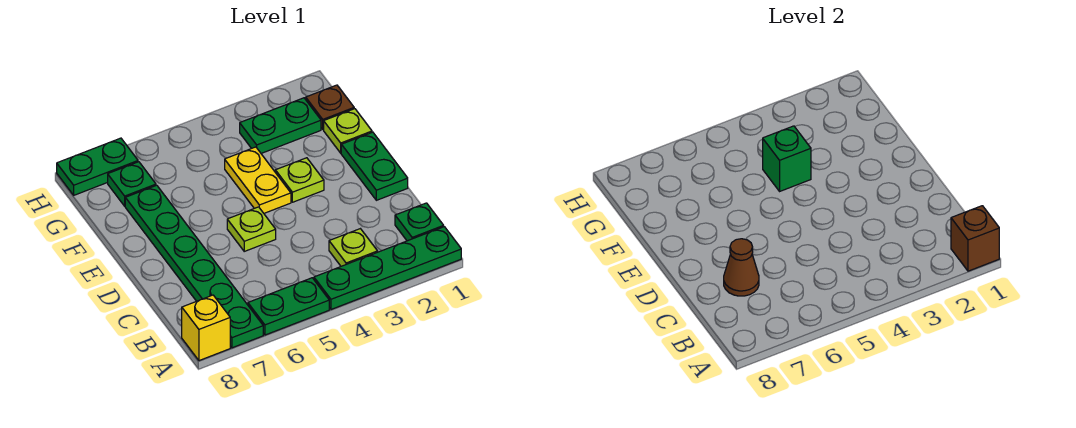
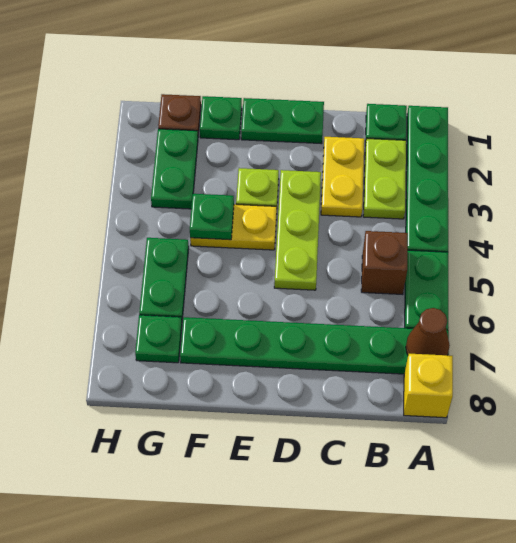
brown brick A1 level 2 -> brown brick B5 level 1
lime plate B3 level 1 -> lime plate B2:B3 level 1
none -> yellow plate C2:C3 level 1
brown cone C7 level 2 -> brown cone A7 level 2
lime plate D5 level 1 -> lime plate D3:D5 level 1
lime plate F1 level 1 -> green plate F1 level 1
green brick F4 level 2 -> green plate F4 level 2
green plate H7:H8 level 1 -> green plate G5:G6 level 1

